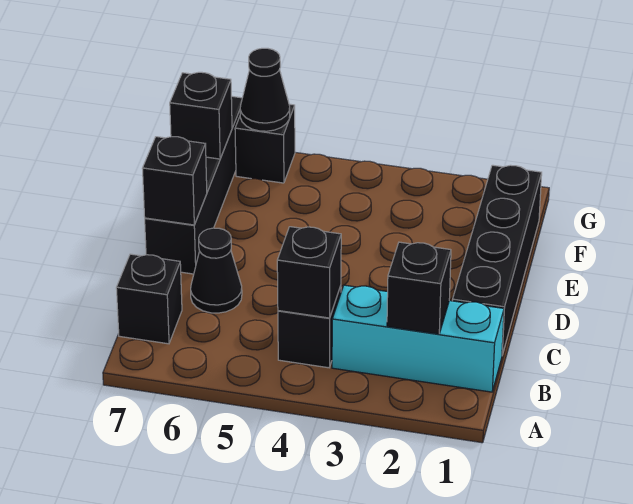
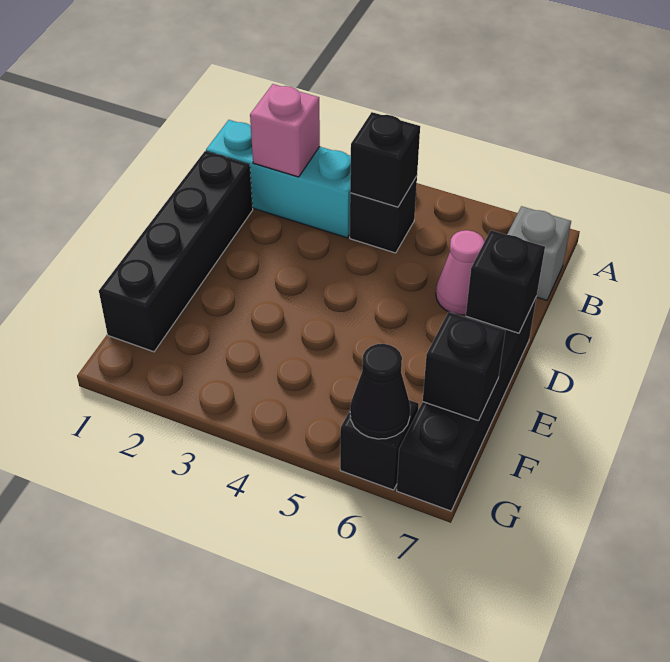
black brick B2 level 2 -> pink brick B2 level 2
black brick B7 level 1 -> grey brick B7 level 1
black cone C6 level 1 -> pink cone C6 level 1

